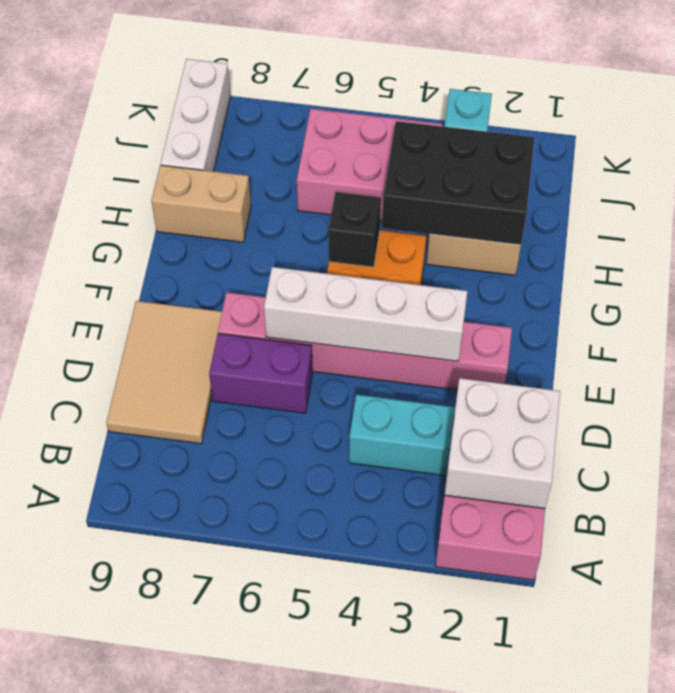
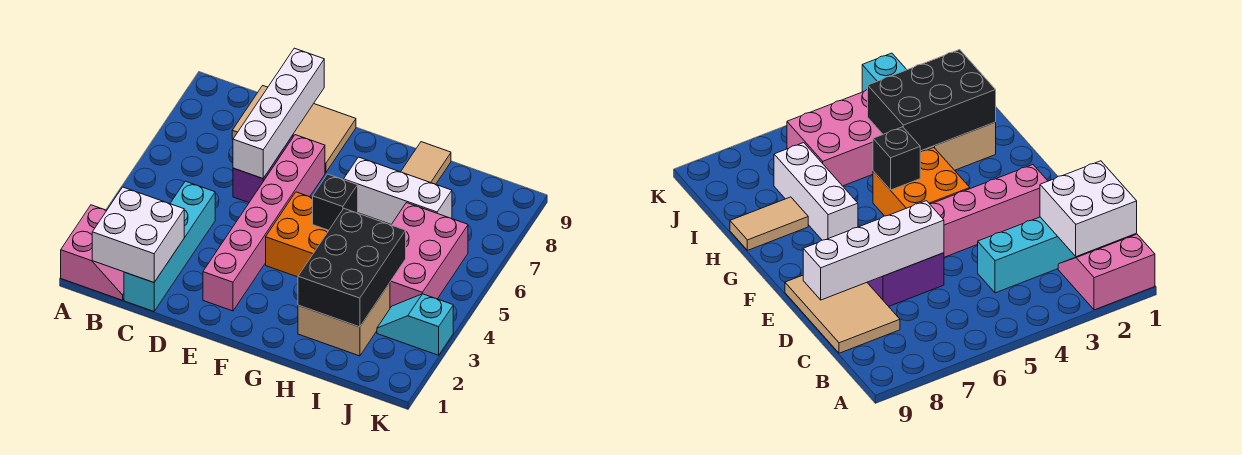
white brick E3:E6 level 2 -> white brick D6:D9 level 2
tan brick H8:H9 level 1 -> tan tile H8:H9 level 1
white brick I9:K9 level 1 -> white brick G7:I7 level 1

